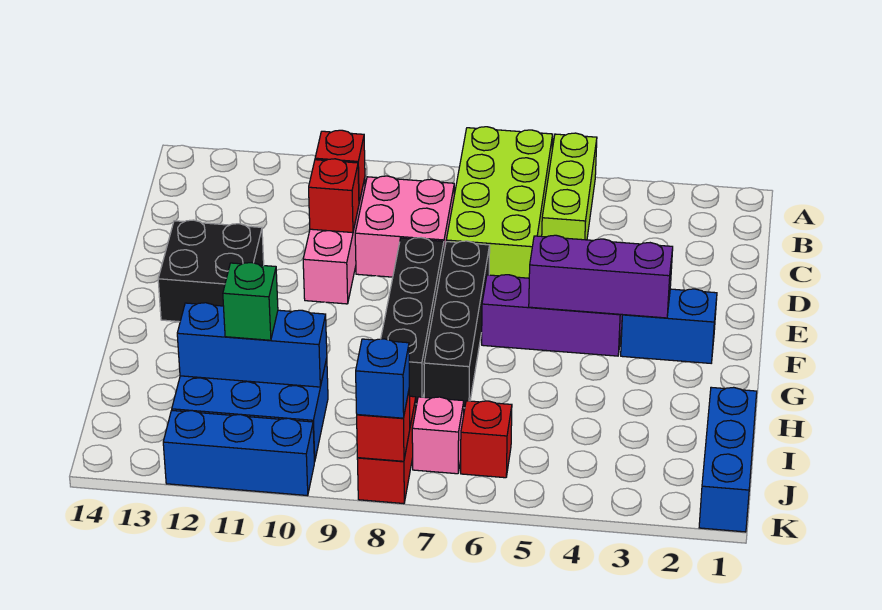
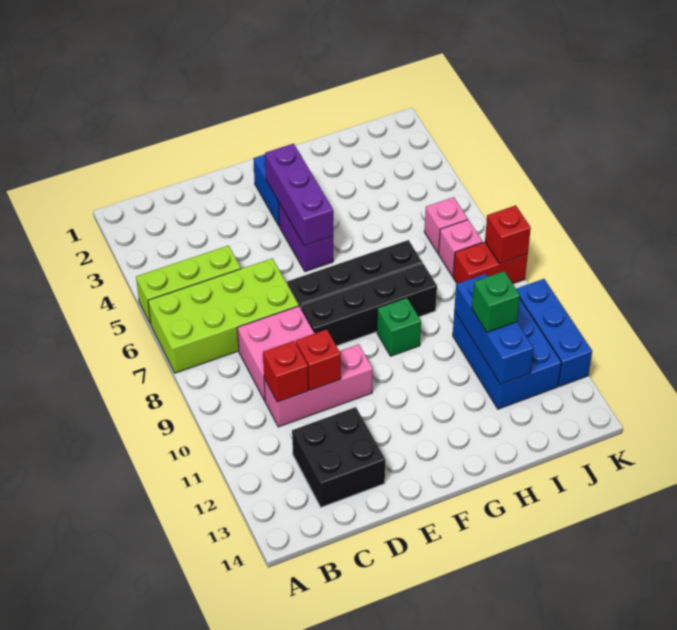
black brick E12:F13 level 1 -> black brick C12:D13 level 1
purple brick F4:F6 level 1 -> purple brick F4:F5 level 1
none -> green brick G9 level 1
blue brick I1:K1 level 1 -> none
red brick J6 level 1 -> pink brick J6 level 1
blue brick K8 level 3 -> none

